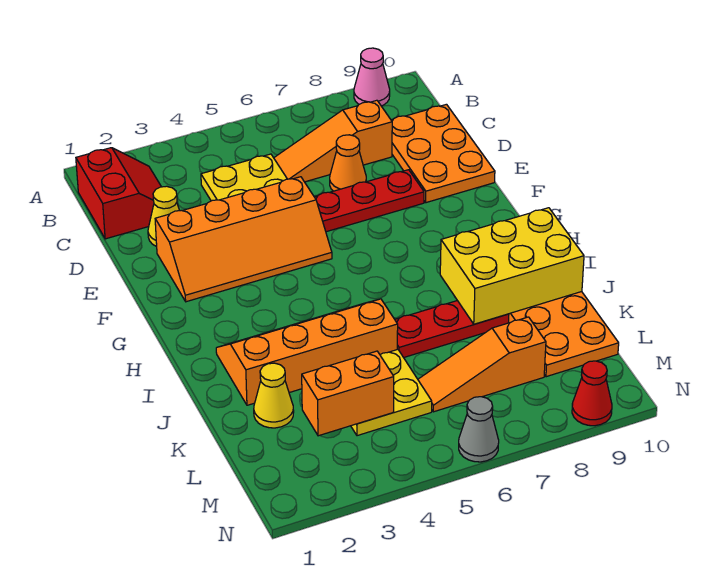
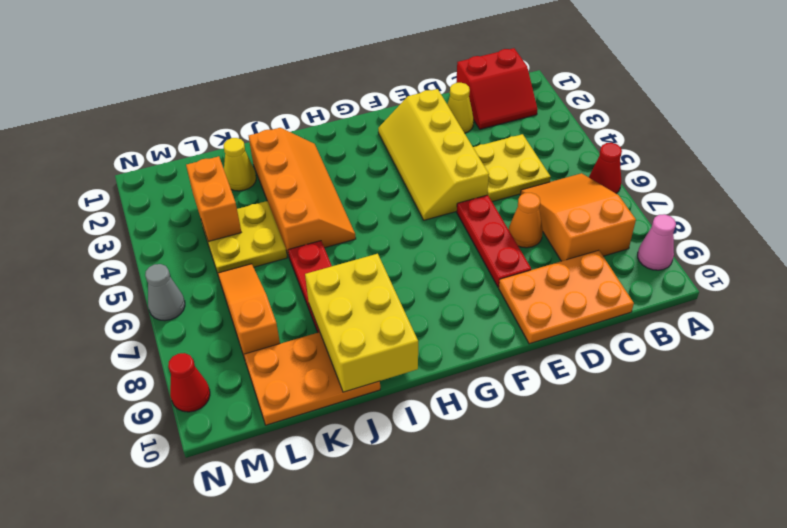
none -> red cone A6 level 1
orange slope C6:C8 level 1 top 8 -> orange slope B6:C8 level 1 top 8
orange slope E2:F5 level 1 top E -> yellow slope E2:F5 level 1 top E

